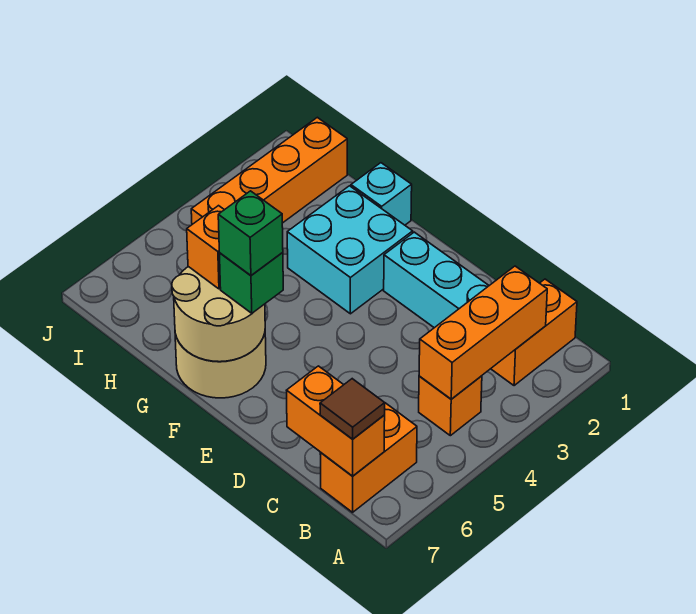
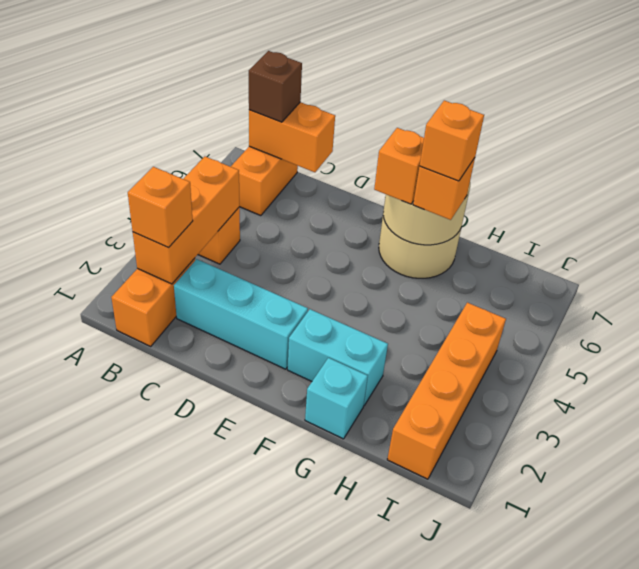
none -> orange brick B2 level 3
brown tile B7 level 3 -> brown brick B7 level 3
cyan brick F2:G3 level 1 -> cyan brick F2:G2 level 1
green brick F6 level 3 -> orange brick F6 level 3
green brick F6 level 4 -> none
none -> orange brick G6 level 4

